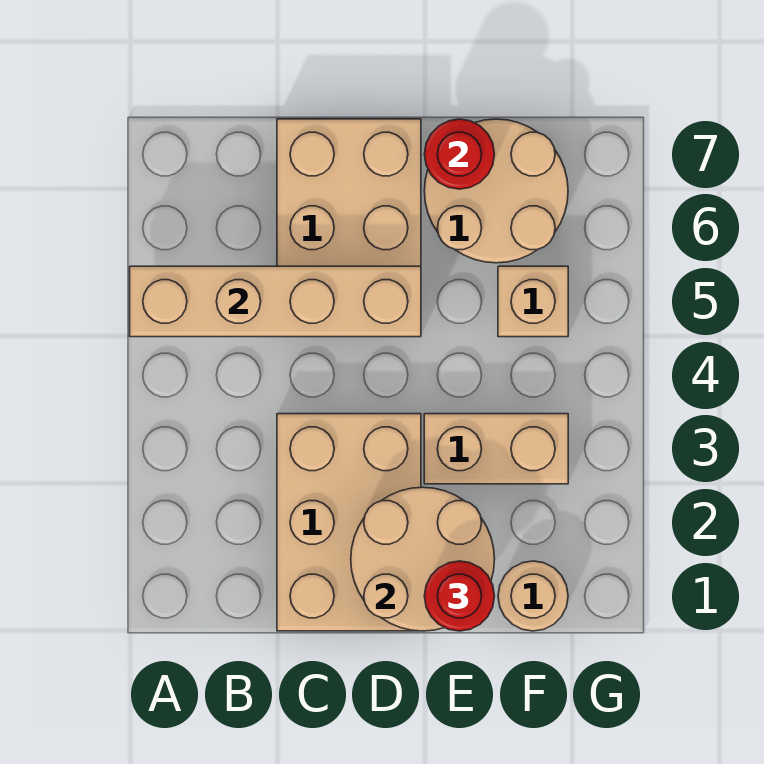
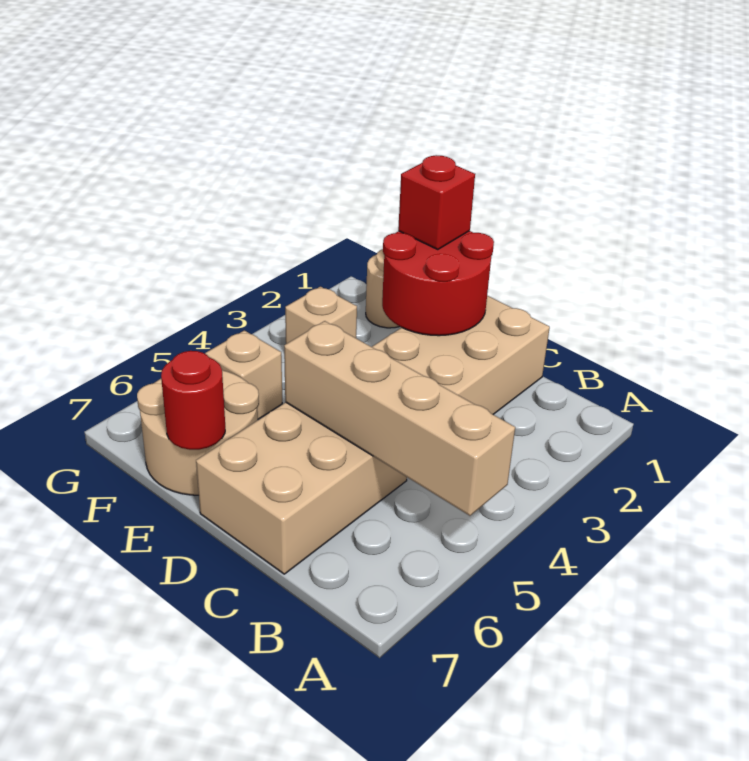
tan round brick D1:E2 level 2 -> red round brick D1:E2 level 2
red round brick E1 level 3 -> red brick E1 level 3
tan brick E3:F3 level 1 -> tan brick F3 level 1

